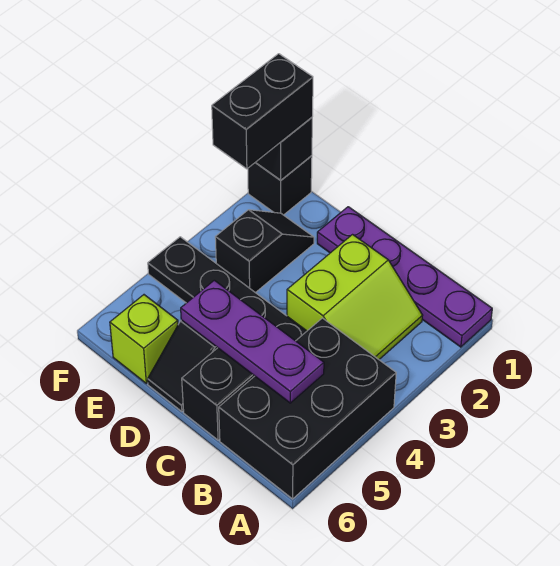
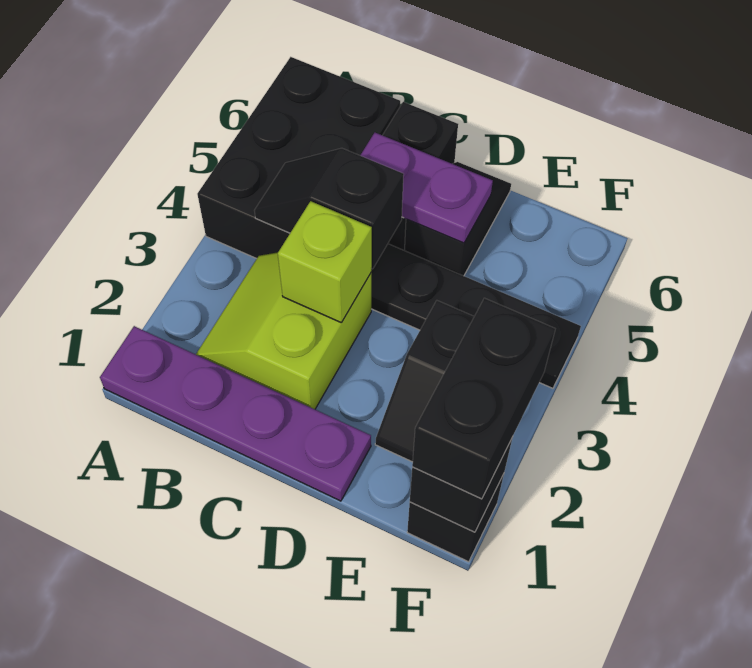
none -> black slope B4:C4 level 2 top C
purple plate B5:D5 level 2 -> purple plate C5:D5 level 2
lime brick E6 level 1 -> lime brick C3 level 2

